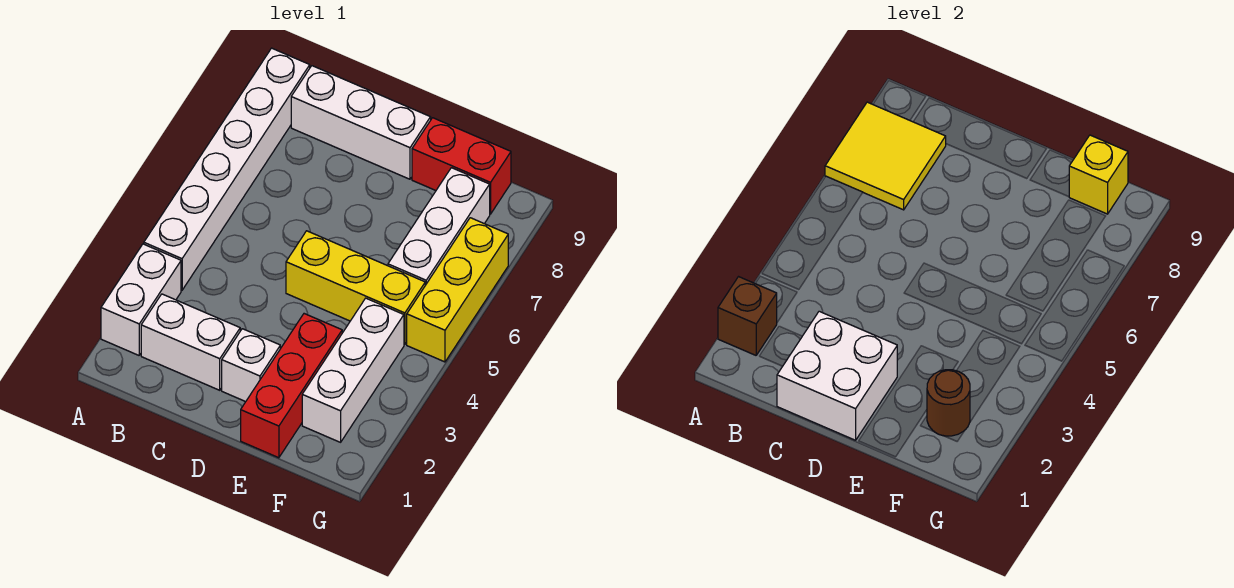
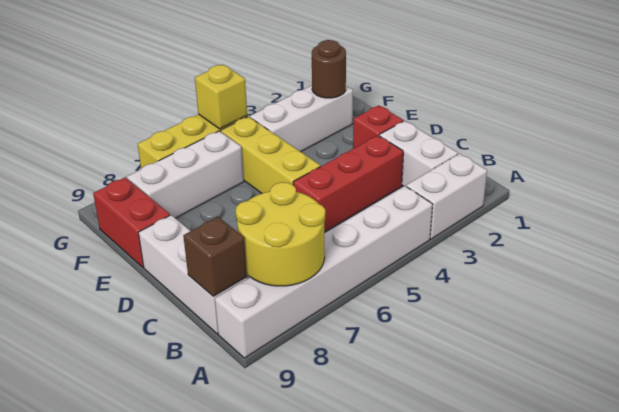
brown brick A2 level 2 -> brown brick B9 level 2
yellow tile A7:B8 level 2 -> yellow round brick A7:B8 level 2
white brick C1:D2 level 2 -> none
white brick D2 level 1 -> red brick D2 level 1
red brick E1:E3 level 1 -> red brick C3:C5 level 1
yellow brick F9 level 2 -> yellow brick G5 level 2

